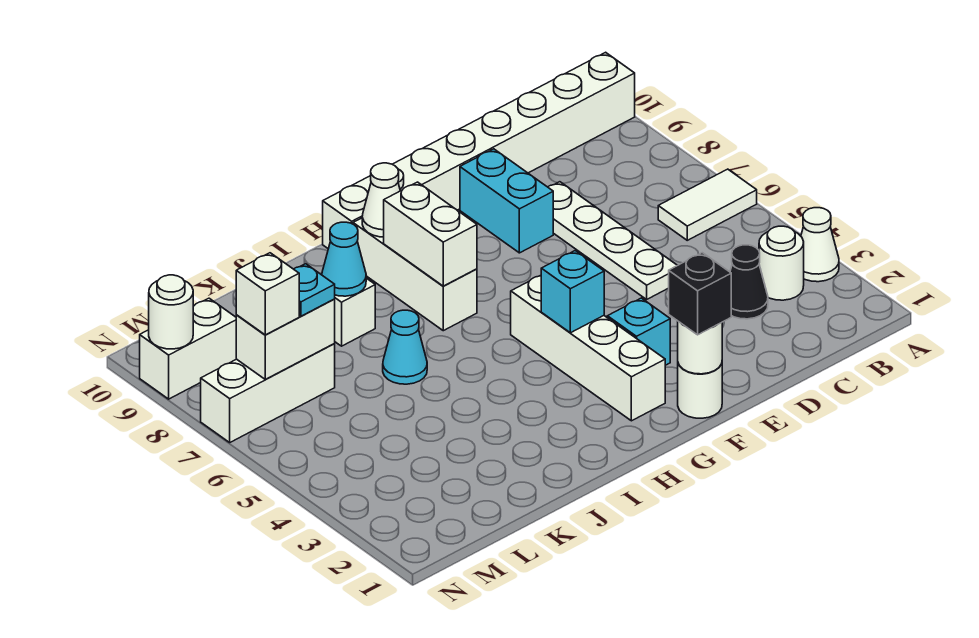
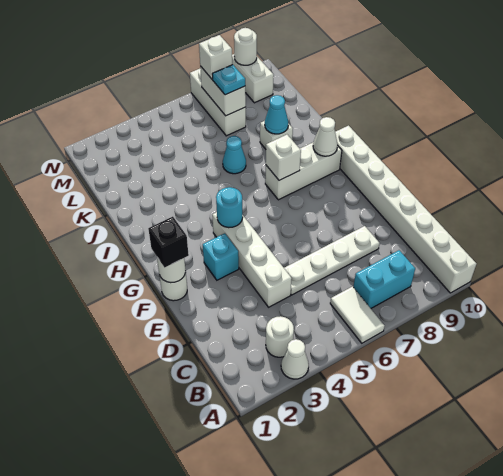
black cone C3 level 1 -> none
cyan brick E8:E9 level 1 -> cyan brick B7:B8 level 1
white brick G2:G5 level 1 -> white brick D4:G4 level 1
cyan brick G4 level 2 -> cyan round brick G4 level 2
white brick H7:H8 level 2 -> white brick H7 level 2

